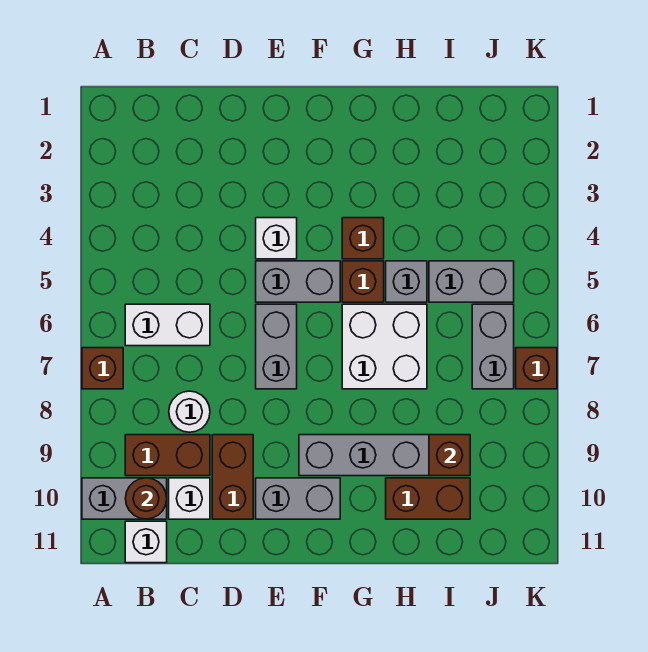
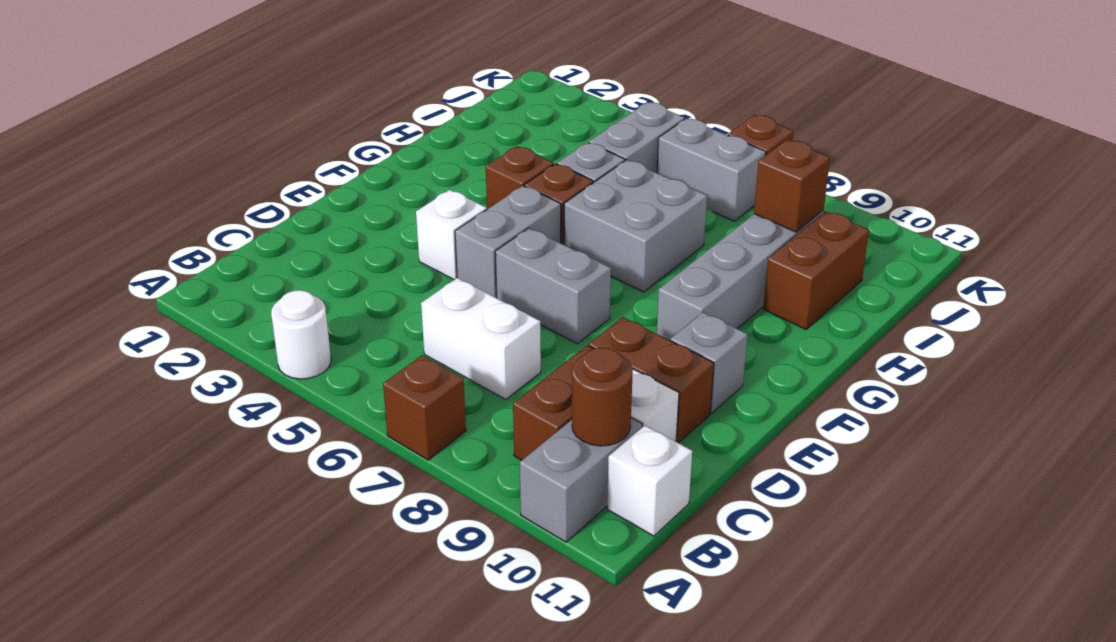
white brick B6:C6 level 1 -> white brick C6:C7 level 1
white round brick C8 level 1 -> white round brick A4 level 1
grey brick E10:F10 level 1 -> grey brick E10 level 1
white brick G6:H7 level 1 -> grey brick G6:H7 level 1

